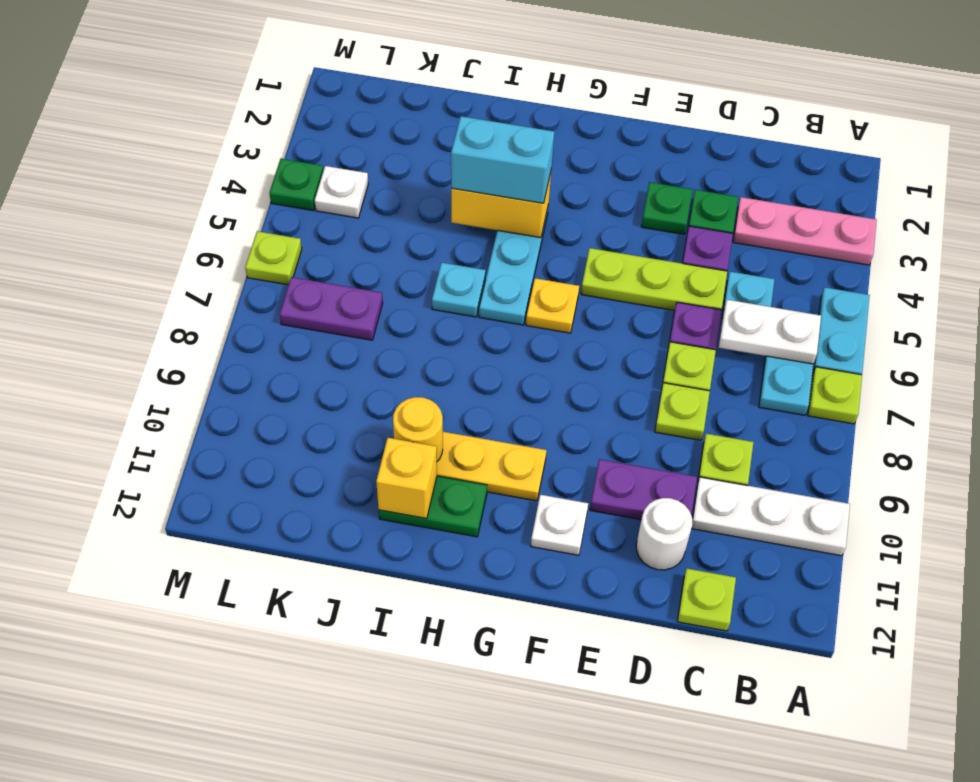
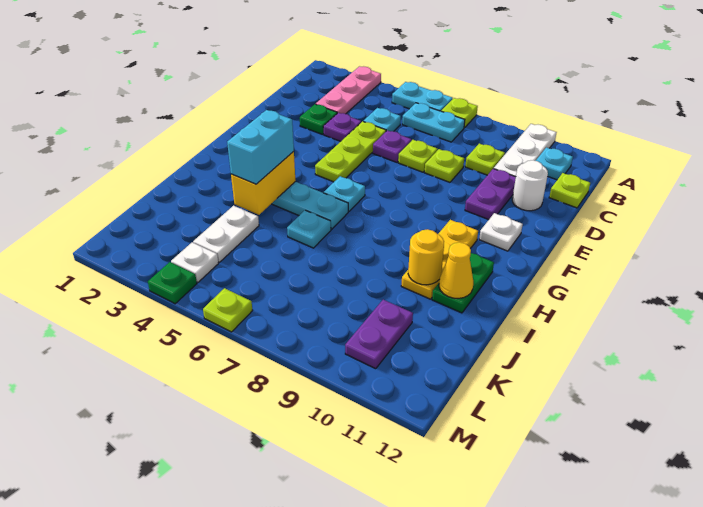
white plate B6:C6 level 2 -> white plate J4:K4 level 1
none -> cyan plate B11 level 1
green plate E3 level 1 -> none
yellow plate G6 level 1 -> cyan plate G6 level 1
yellow brick I11 level 2 -> yellow cone I11 level 2
purple plate K7:L7 level 1 -> purple plate K10:L10 level 1

